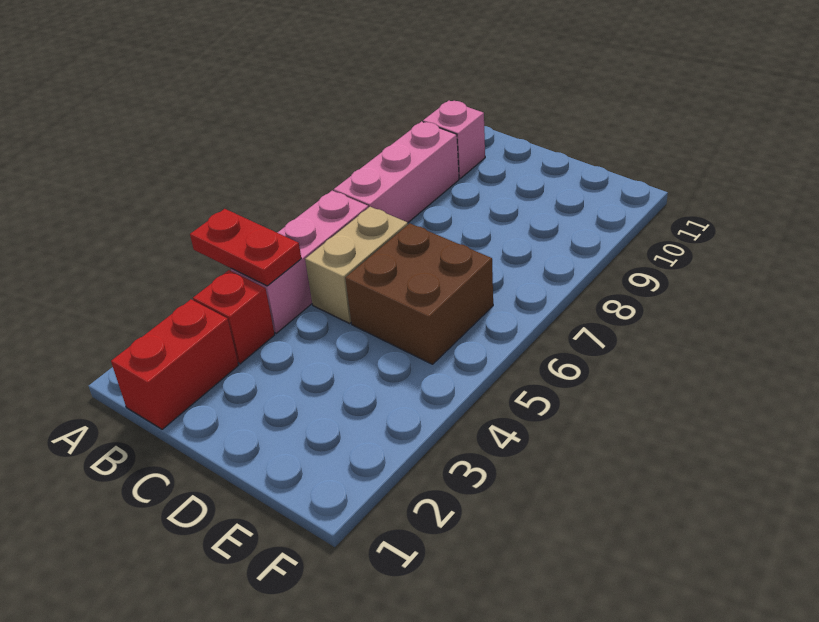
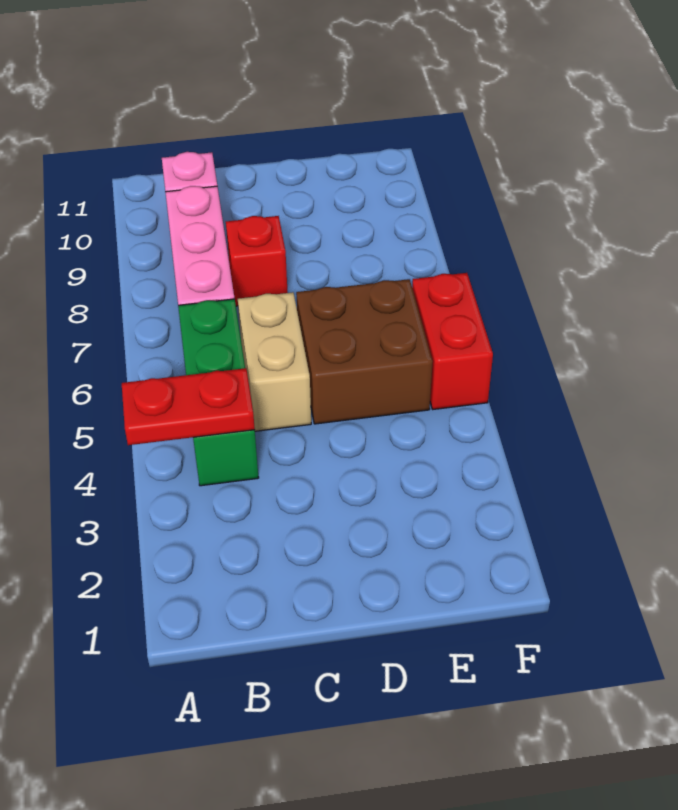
red brick B1:B2 level 1 -> red brick F5:F6 level 1
red brick B3 level 1 -> red brick C8 level 1
pink brick B4:B6 level 1 -> green brick B4:B6 level 1

